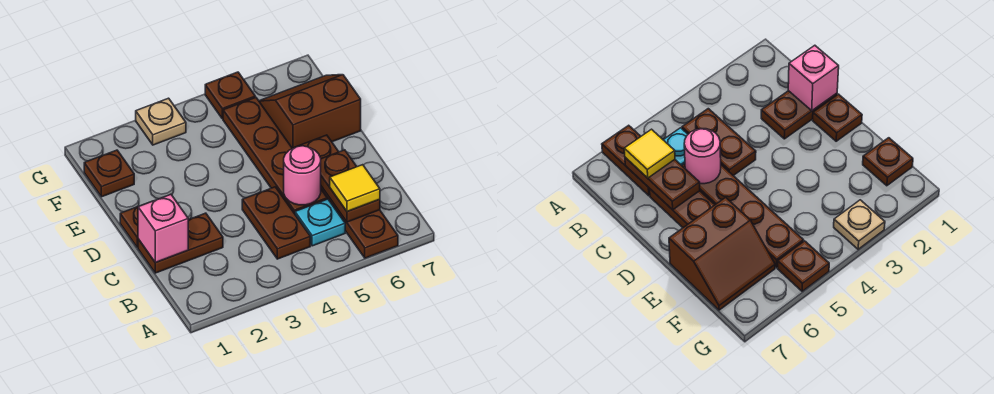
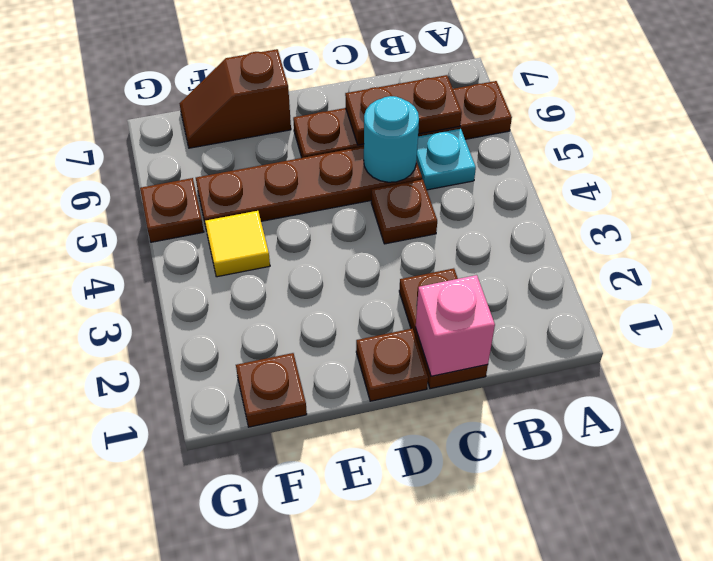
brown plate B4:C4 level 1 -> brown plate C4 level 1
yellow tile B6 level 3 -> yellow tile F4 level 1
pink round brick C5 level 2 -> cyan round brick C5 level 2
brown slope E6:F7 level 1 top E -> brown slope E7:F7 level 1 top E
tan plate G3 level 1 -> none

